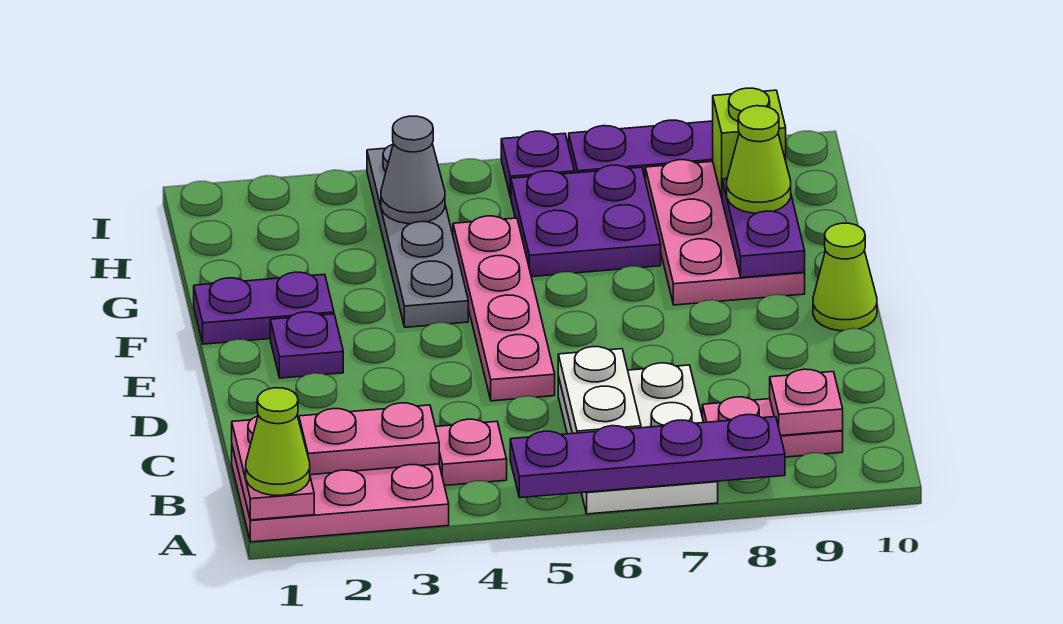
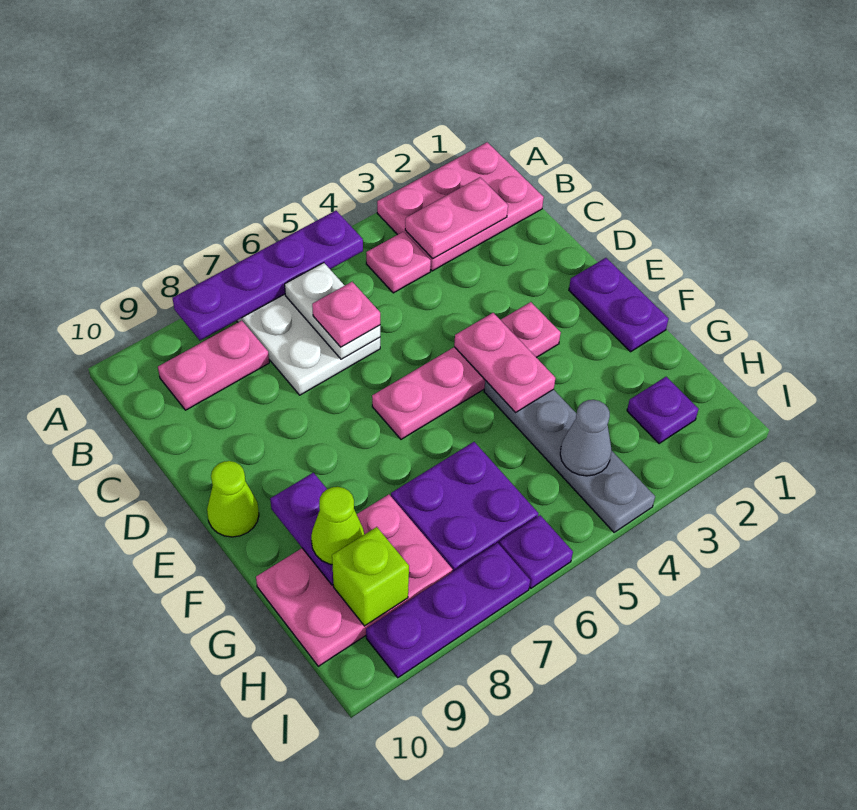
pink plate A1:B1 level 2 -> pink plate E4:F4 level 2
lime cone A1 level 3 -> none
pink plate B9 level 2 -> pink plate C6 level 3
pink plate D5:G5 level 1 -> pink plate E3:E6 level 1
purple plate E2 level 1 -> purple plate H2 level 1
purple plate F1:F2 level 1 -> purple plate E1:F1 level 1
pink plate F8:H9 level 1 -> pink plate G8:H10 level 1

